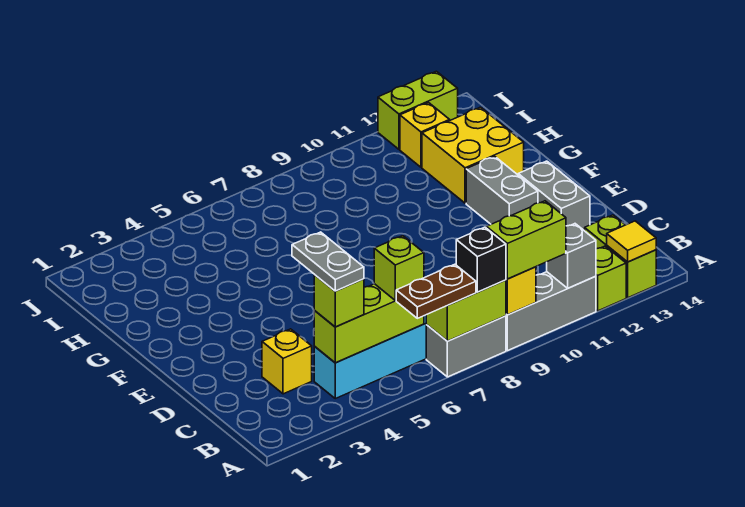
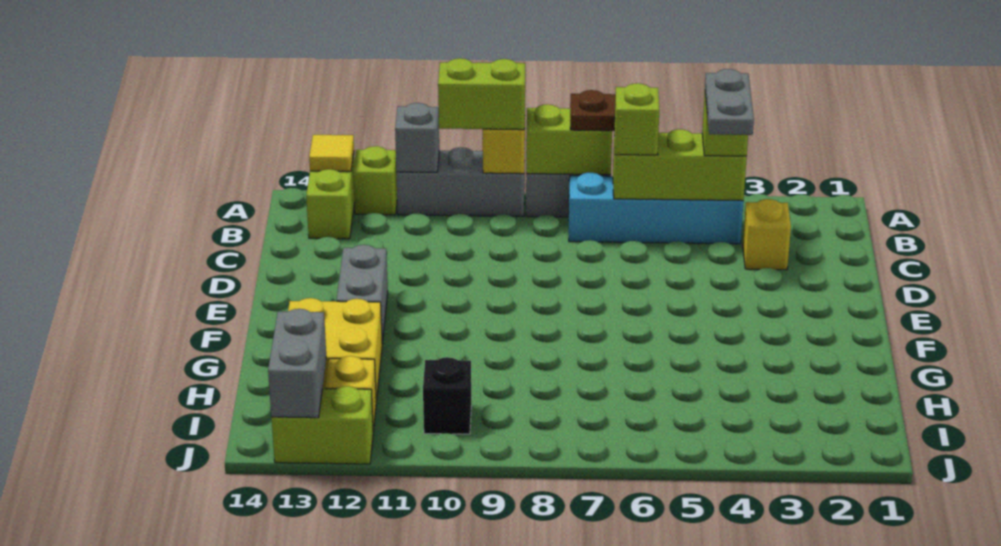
black brick A8 level 3 -> black brick I10 level 1
grey brick D13:E13 level 1 -> grey brick I13:J13 level 2

